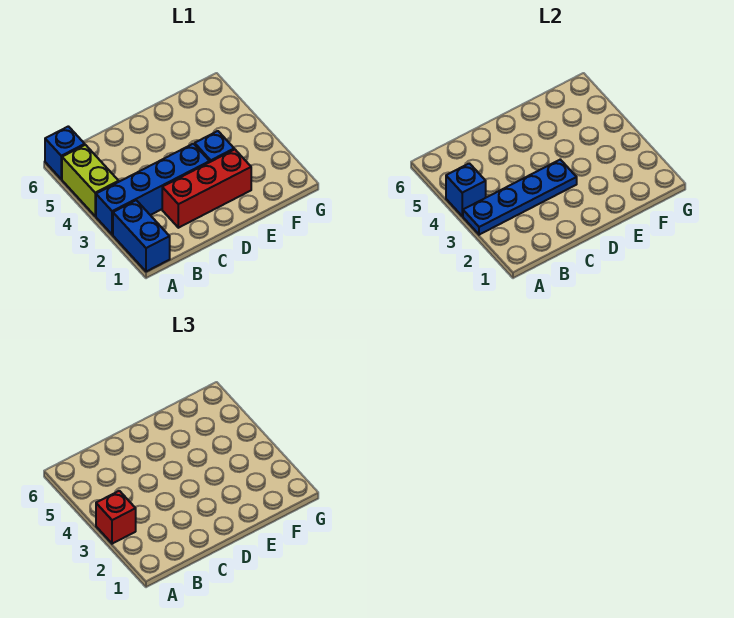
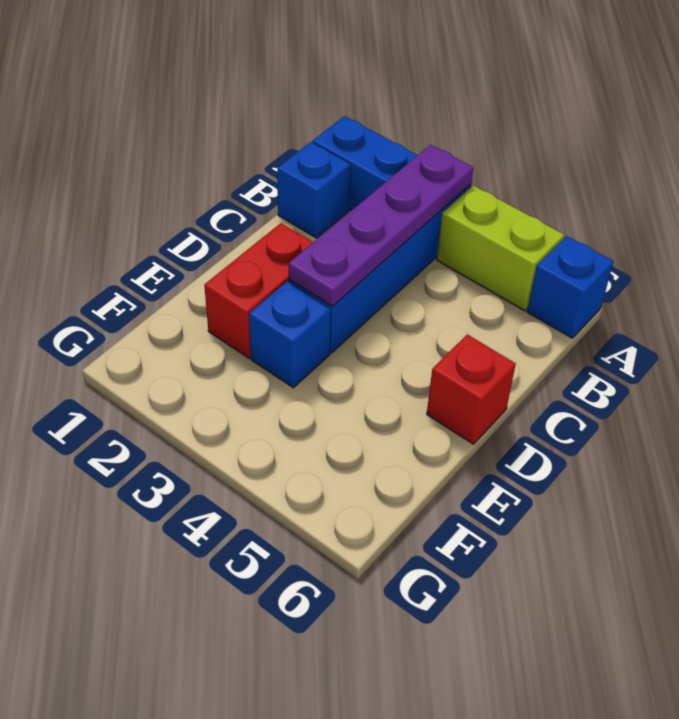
blue plate A3:D3 level 2 -> purple plate A3:D3 level 2
red brick A3 level 3 -> red brick D6 level 1
blue brick A4 level 2 -> blue brick B1 level 1
red brick C2:E2 level 1 -> red brick D2:E2 level 1

